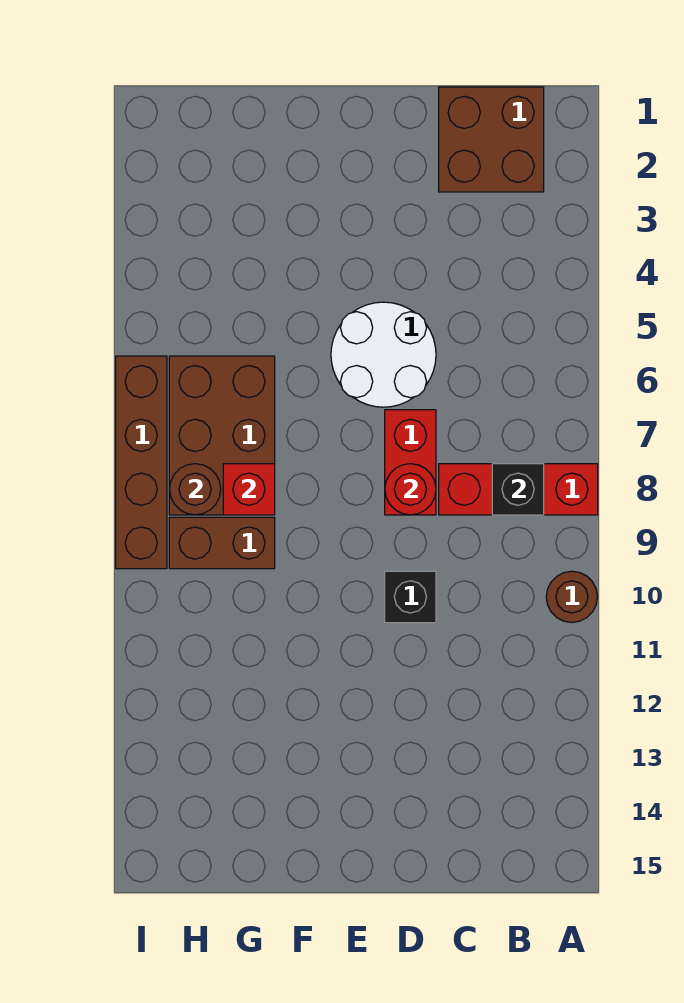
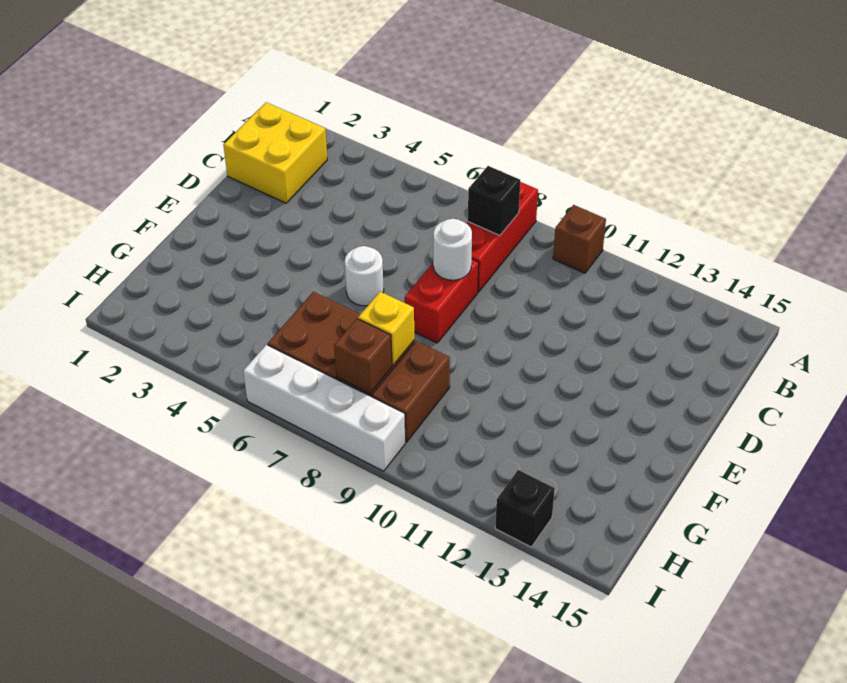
brown round brick A10 level 1 -> brown brick A10 level 1
brown brick B1:C2 level 1 -> yellow brick B1:C2 level 1
white round brick D5:E6 level 1 -> white round brick E6 level 1
red brick D7:D8 level 1 -> red brick D8:E8 level 1
red round brick D8 level 2 -> white round brick D8 level 2
black brick D10 level 1 -> black brick I13 level 1
red brick G8 level 2 -> yellow brick G8 level 2
brown round brick H8 level 2 -> brown brick H8 level 2
brown brick I6:I9 level 1 -> white brick I6:I9 level 1

